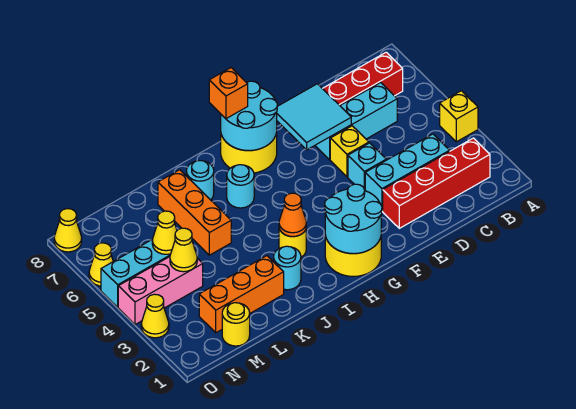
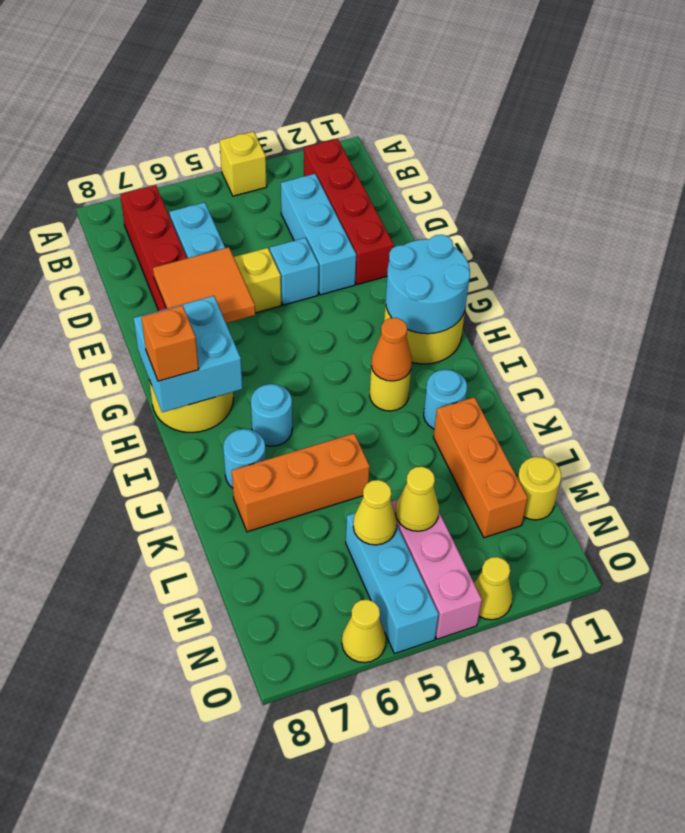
cyan tile E6:F7 level 2 -> orange tile E6:F7 level 2
cyan round brick G7:H8 level 2 -> cyan brick G7:H8 level 2
yellow cone O8 level 1 -> none

